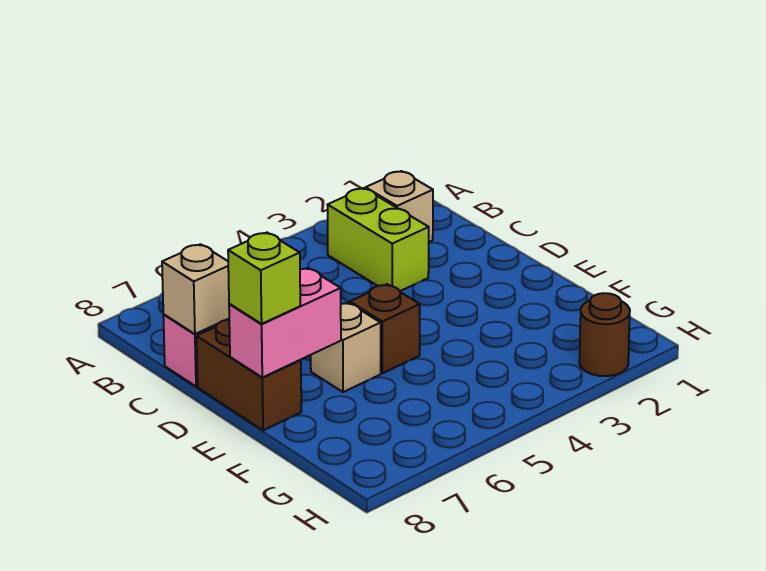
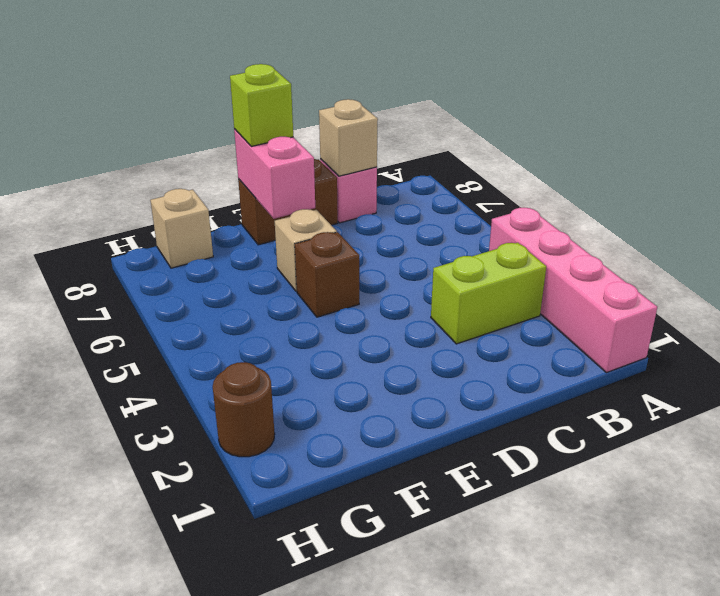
none -> pink brick A1:A4 level 1
tan brick B2 level 1 -> tan brick G8 level 1

